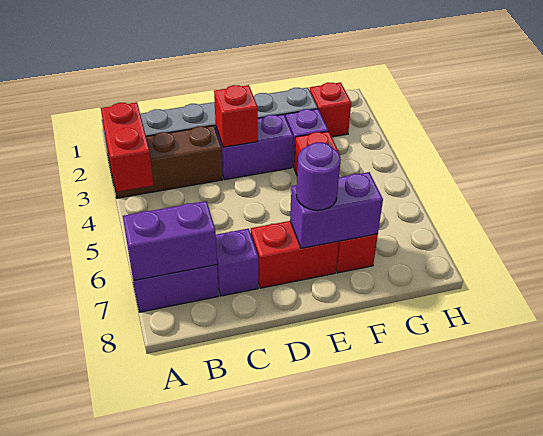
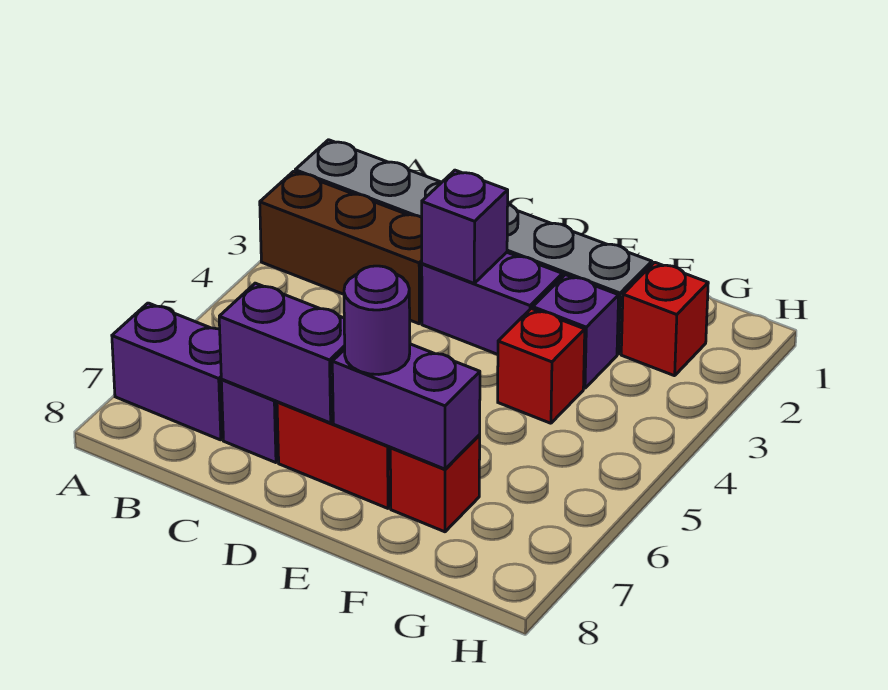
red brick A3:A4 level 2 -> none
purple brick A7:B7 level 2 -> purple brick C7:D7 level 2
red brick D3 level 2 -> purple brick D3 level 2

